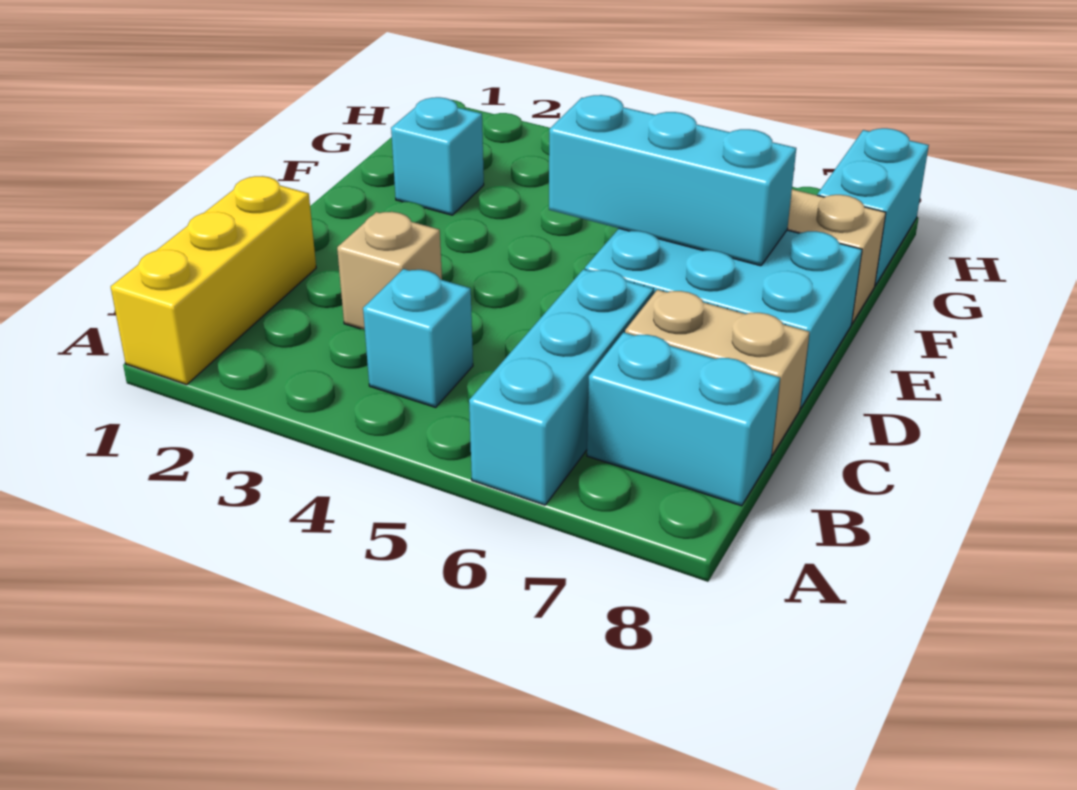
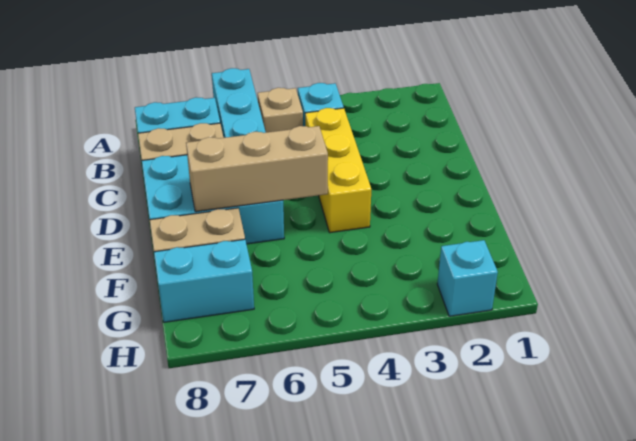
yellow brick A1:C1 level 1 -> yellow brick C4:E4 level 1
tan brick C3 level 1 -> tan brick B5 level 1
cyan brick E5:E7 level 2 -> tan brick E5:E7 level 2
cyan brick F2 level 1 -> cyan brick H2 level 1
cyan brick G8:H8 level 1 -> cyan brick G7:G8 level 1

